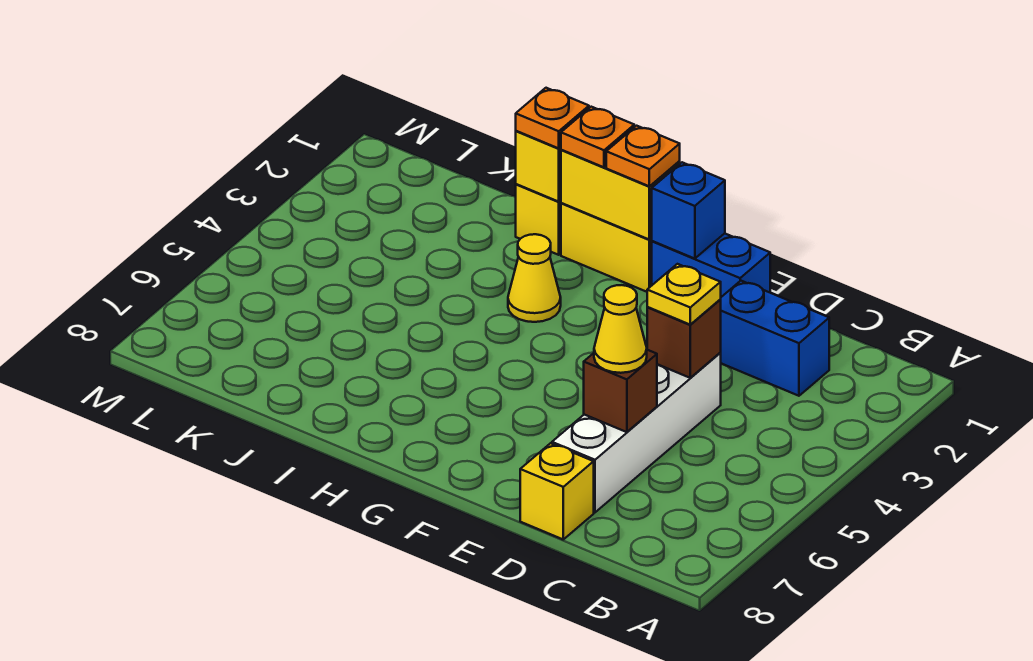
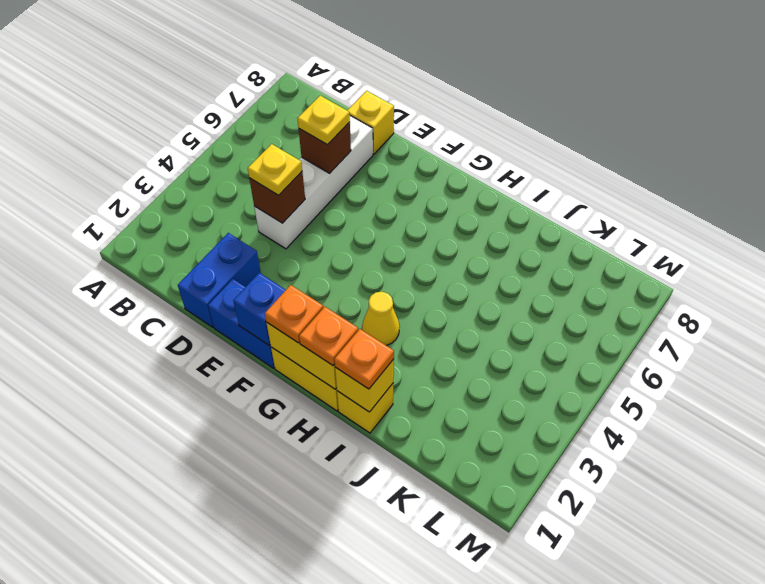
blue brick C2:D2 level 1 -> blue brick D1:D2 level 1
yellow cone D6 level 3 -> yellow plate D6 level 3

